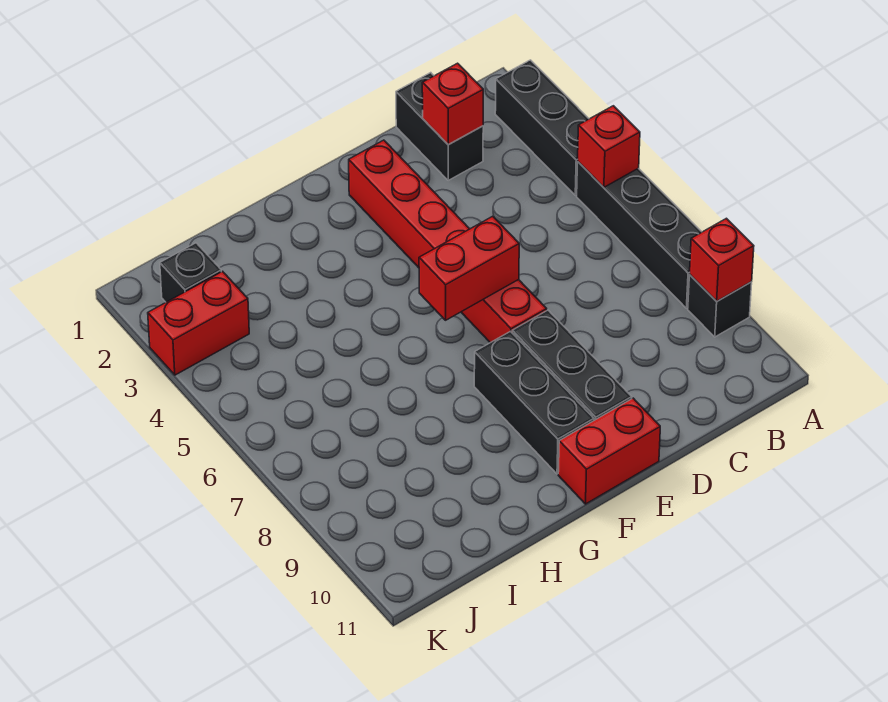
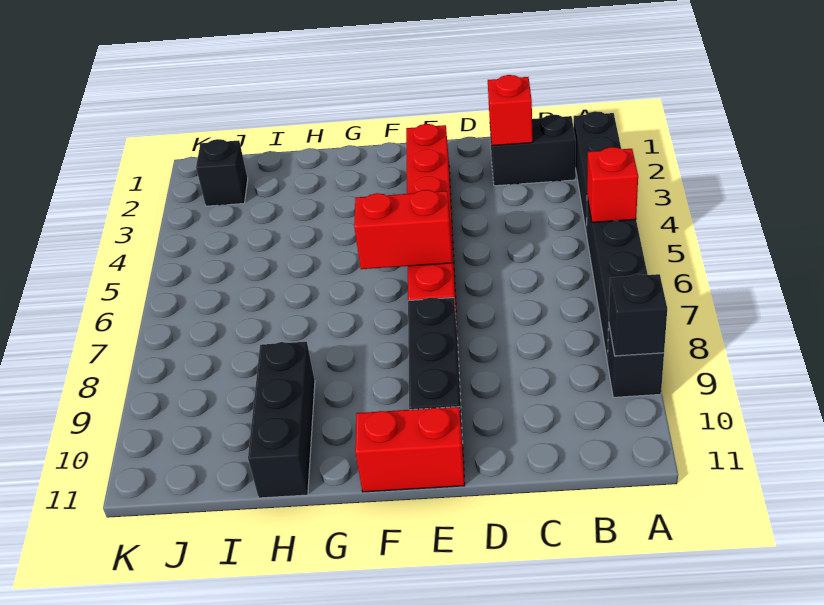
red brick A9 level 2 -> black brick A9 level 2
black brick C1:C2 level 1 -> black brick B2:C2 level 1
black brick F8:F10 level 1 -> black brick H9:H11 level 1
red brick J3:K3 level 1 -> none

